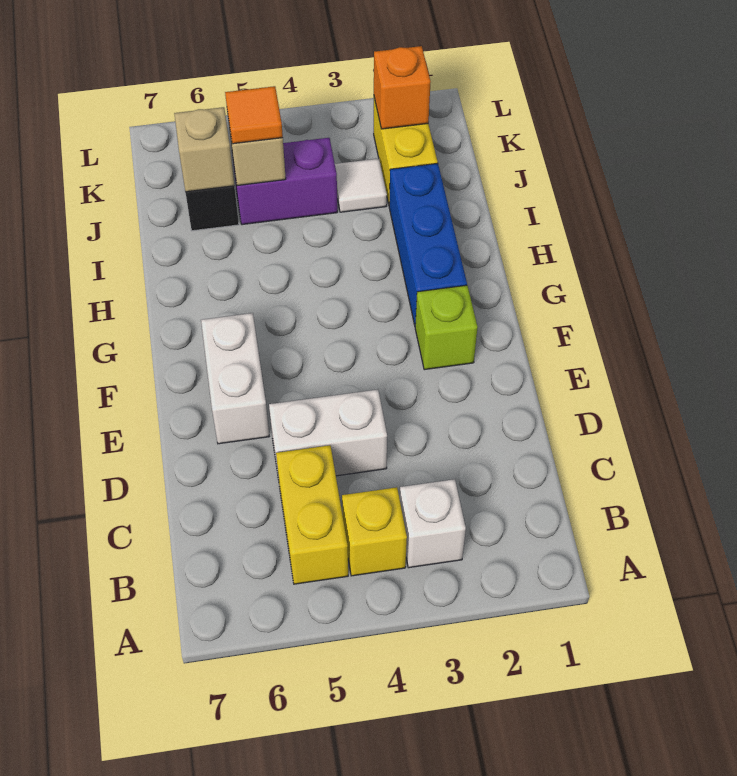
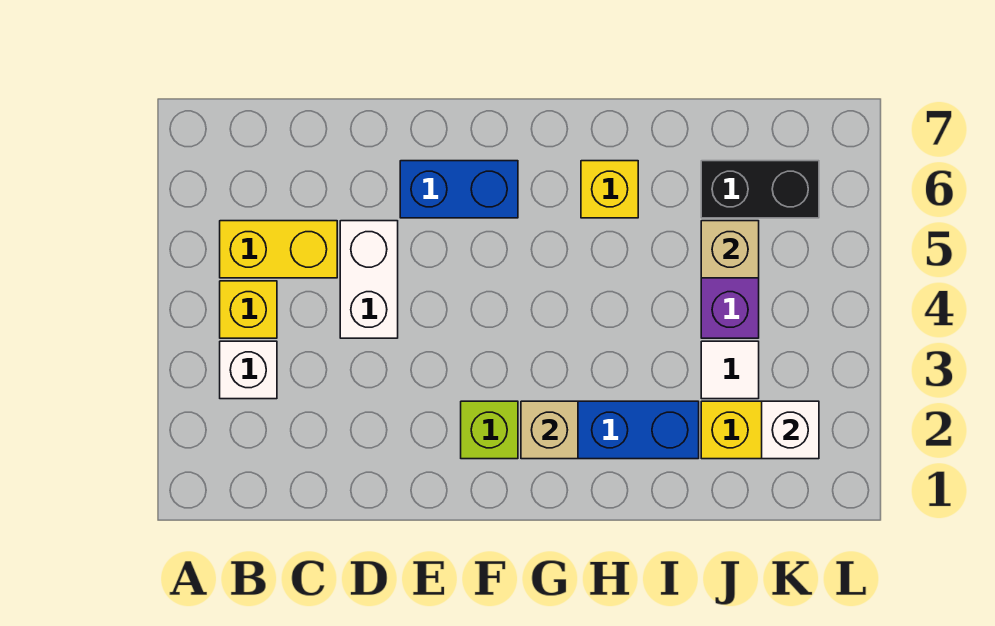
white brick E6:F6 level 1 -> blue brick E6:F6 level 1
none -> yellow brick H6 level 1
orange tile J5 level 3 -> none
tan brick J6 level 2 -> tan brick G2 level 2
orange brick K2 level 2 -> white brick K2 level 2

